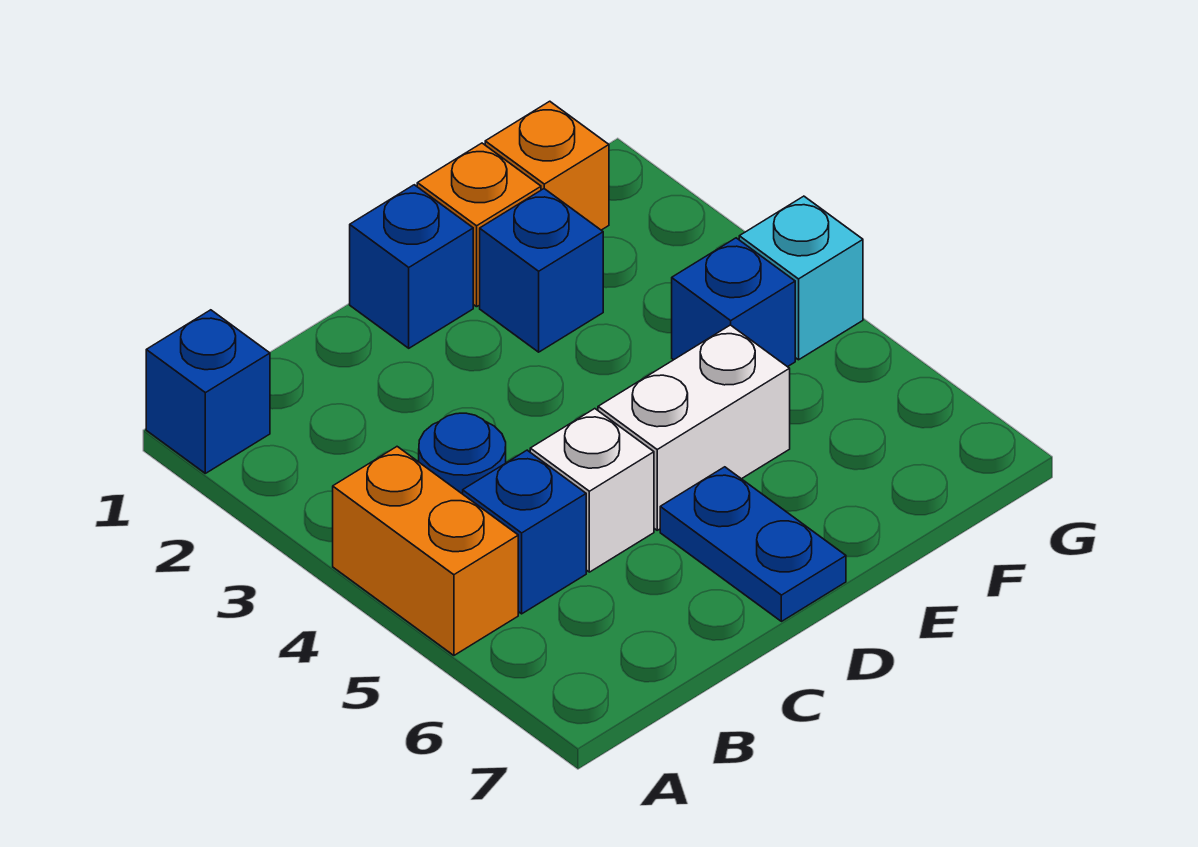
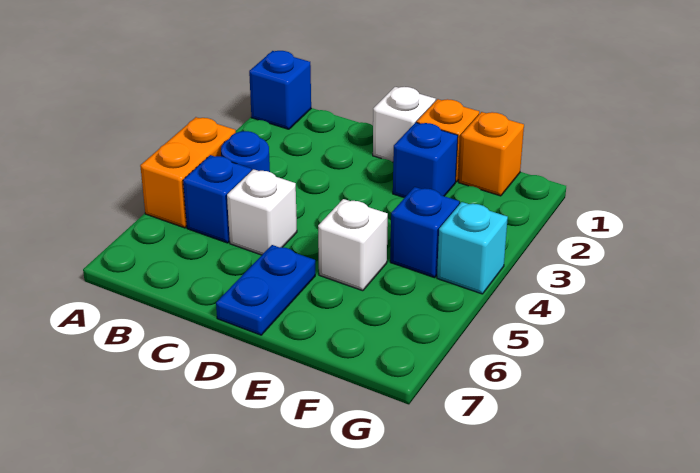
blue brick D1 level 1 -> white brick D1 level 1
white brick D5:E5 level 1 -> white brick E5 level 1

